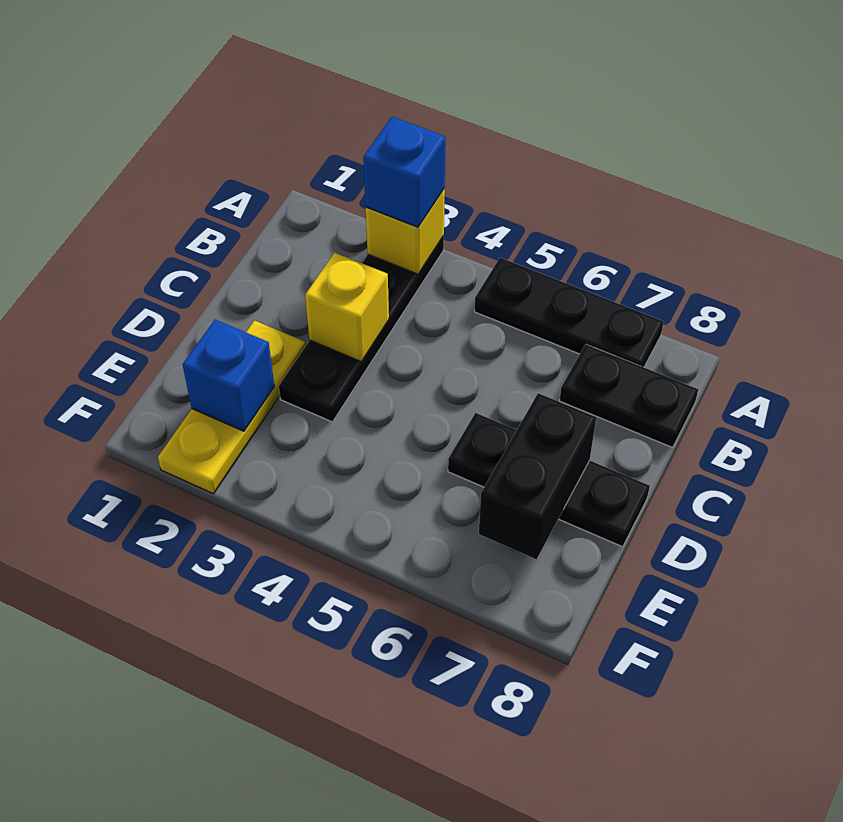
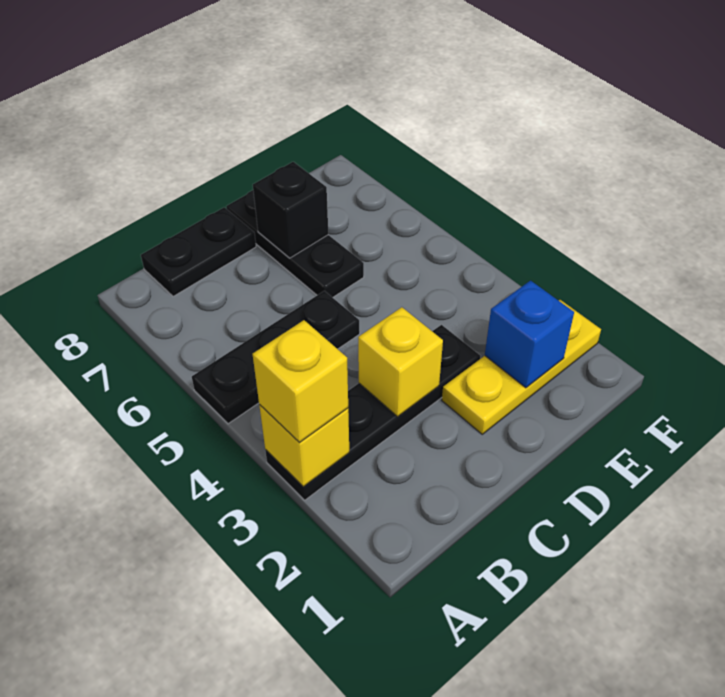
blue brick A3 level 3 -> yellow brick A3 level 3
black plate A5:A7 level 1 -> black plate A5:C5 level 1
black plate B7:B8 level 1 -> black plate B8:C8 level 1
black brick D7:E7 level 2 -> black brick D7 level 2

